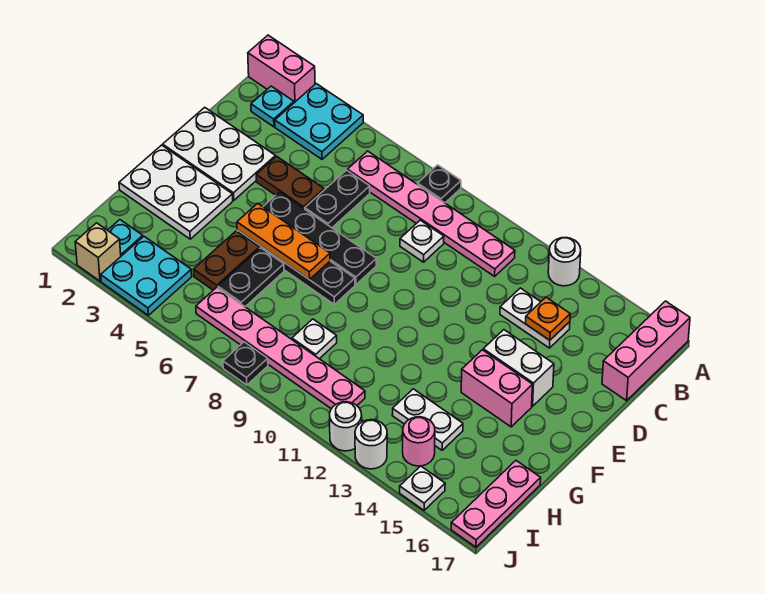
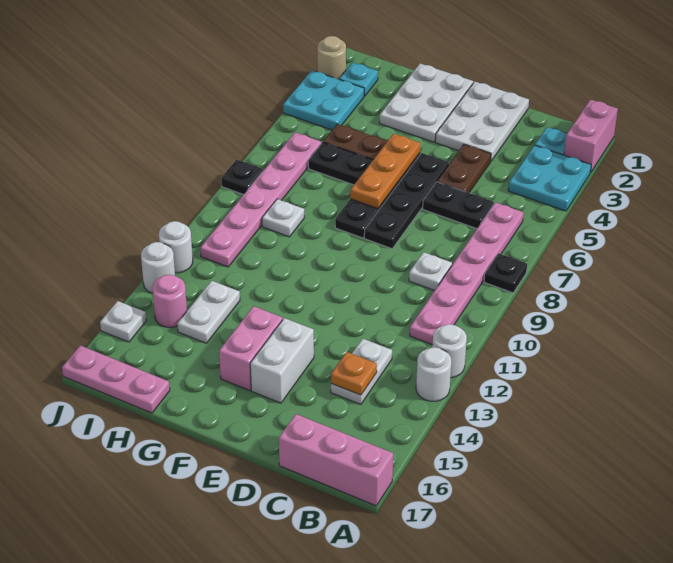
none -> white round brick A12 level 1
tan brick J2 level 1 -> tan round brick J2 level 1

